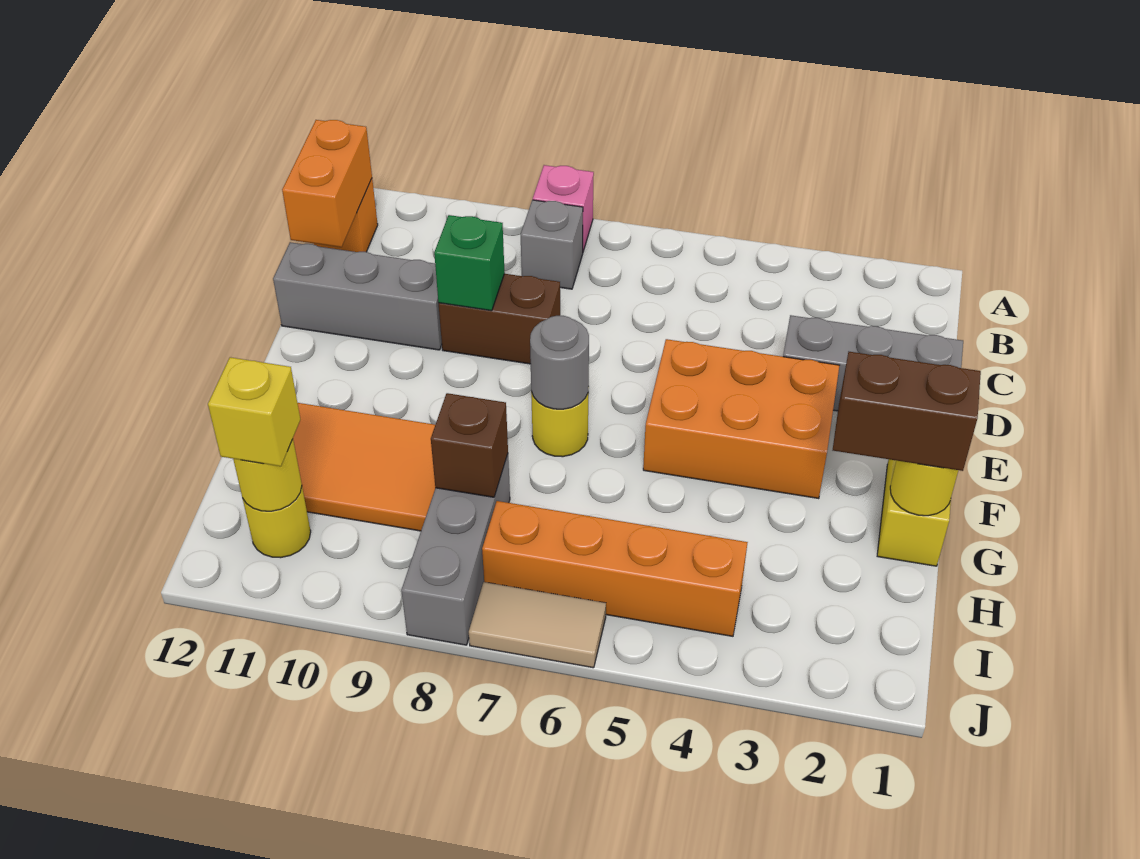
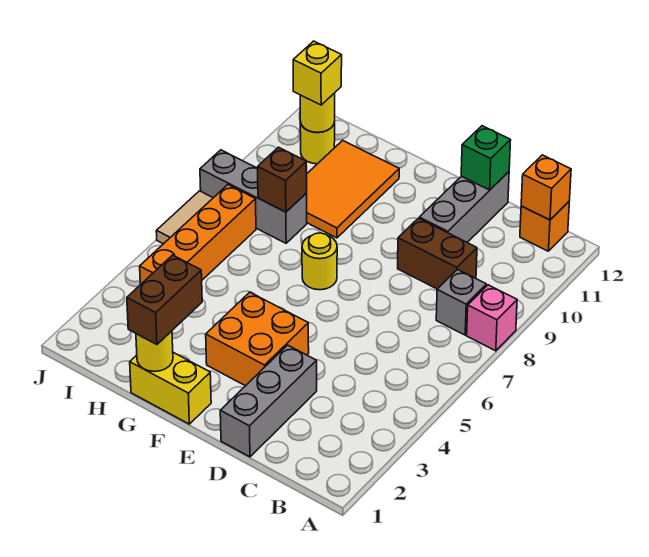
orange brick B12:C12 level 2 -> orange brick B12 level 2
brown brick D8:D9 level 1 -> brown brick C9:D9 level 1
green brick D9 level 2 -> green brick D12 level 2
orange brick E3:F5 level 1 -> orange brick E3:F4 level 1
grey round brick F7 level 2 -> none

